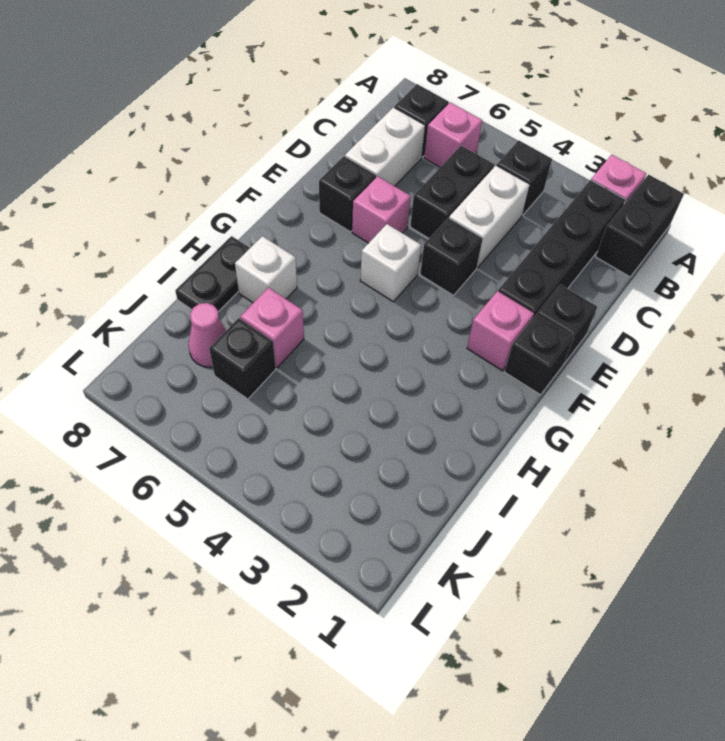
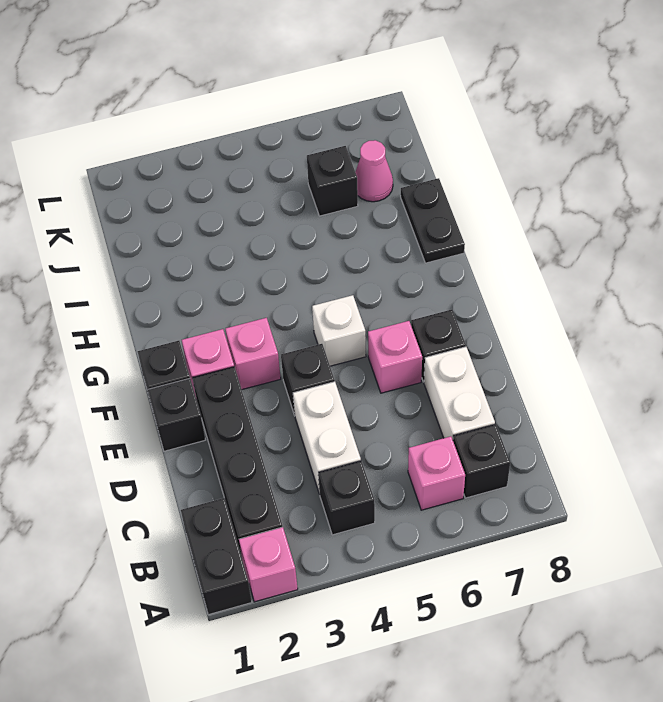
black brick C5:D5 level 1 -> none
white brick H7 level 1 -> none
pink brick I6 level 1 -> pink brick F3 level 1

